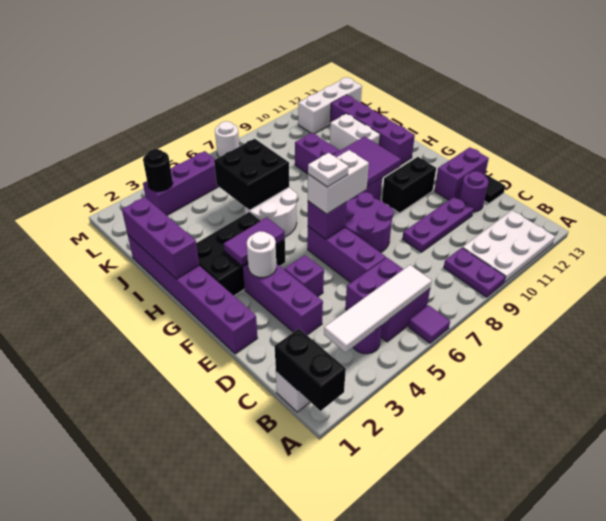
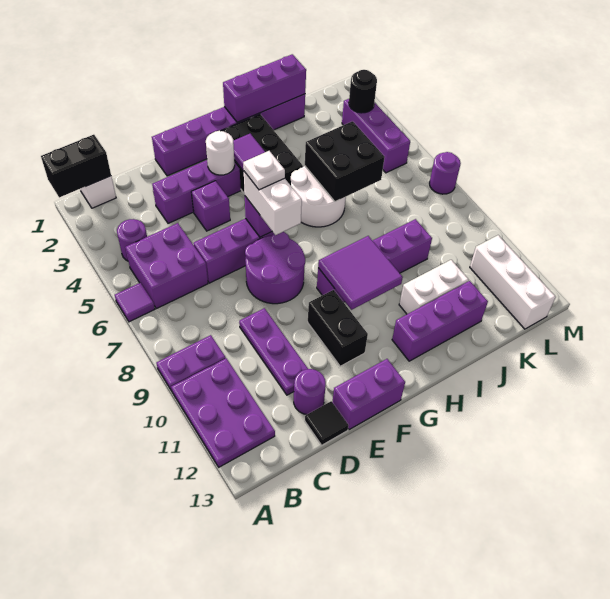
white plate A10:B12 level 1 -> purple plate A10:B12 level 1
white tile B3:B6 level 2 -> none
purple brick E12:E13 level 1 -> purple brick E13:F13 level 1
purple brick H12:K12 level 1 -> purple brick H12:J12 level 1
white round brick M7 level 1 -> purple round brick M7 level 1

